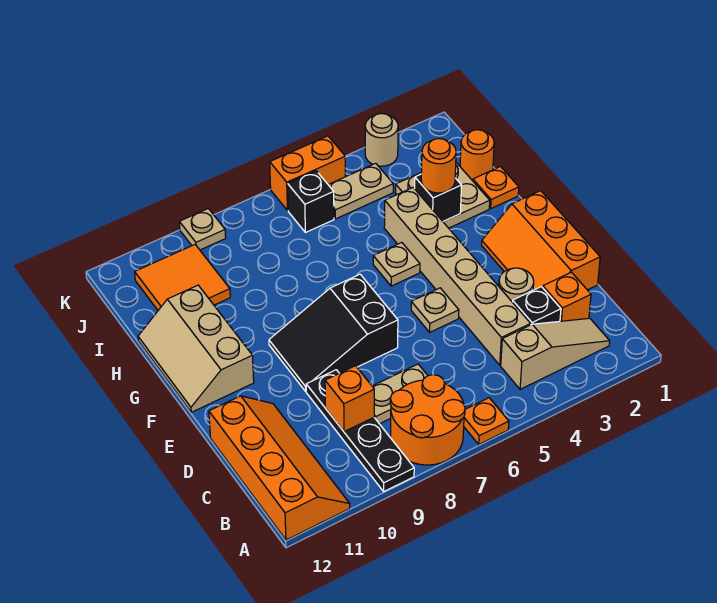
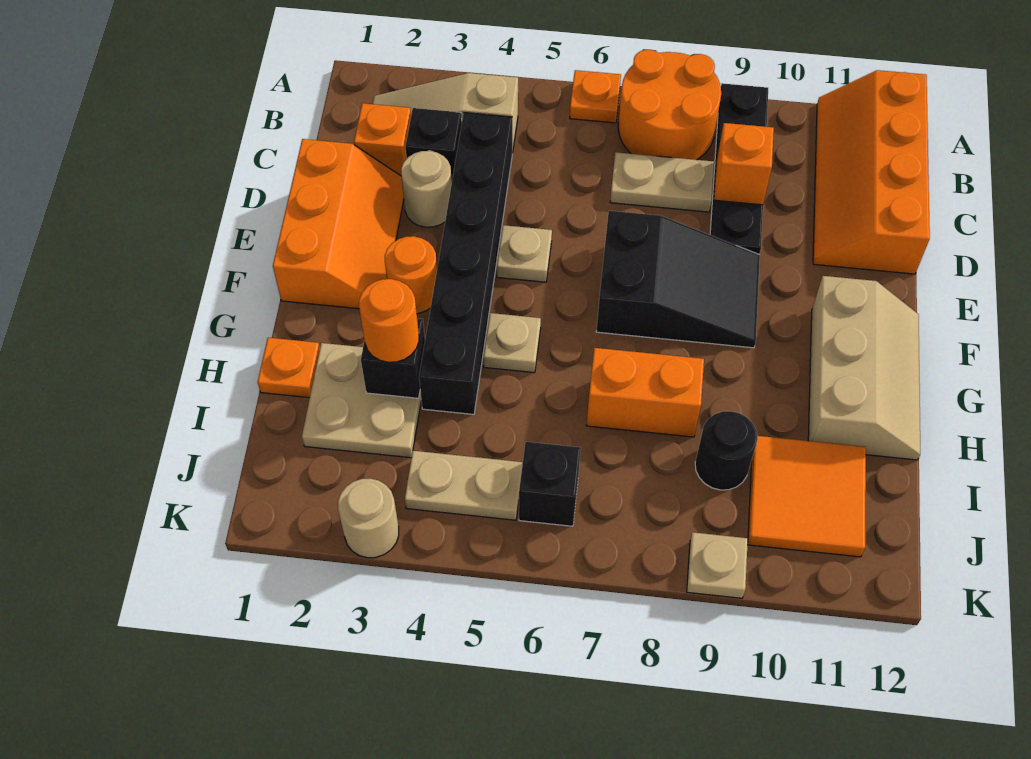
tan brick C4:H4 level 1 -> black brick C4:H4 level 1
orange round brick I1 level 1 -> orange round brick F3 level 1
none -> black round brick I9 level 1
orange brick K5:K6 level 1 -> orange brick H7:H8 level 1

